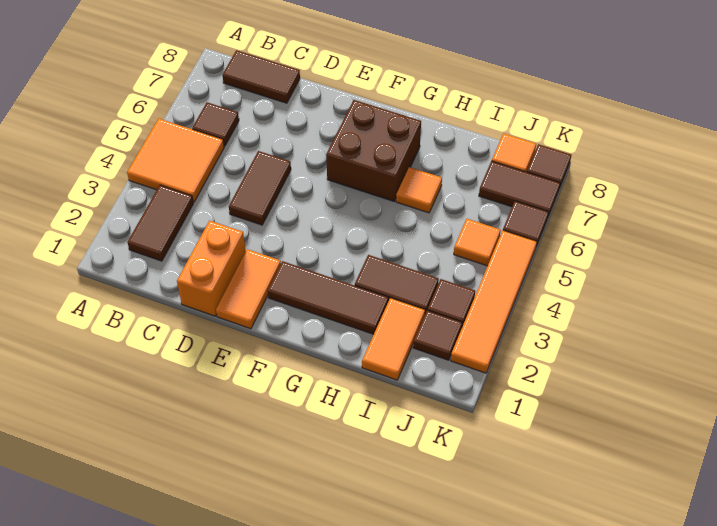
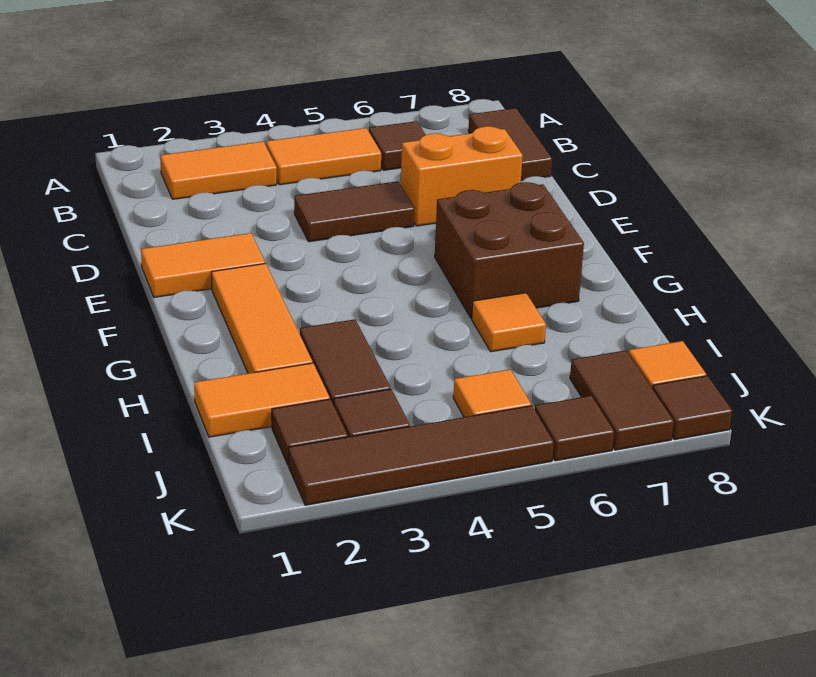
orange tile A4:B5 level 1 -> orange tile B4:B5 level 1
brown tile B2:B3 level 1 -> orange tile B2:B3 level 1
orange brick D1:D2 level 1 -> orange brick D6:D7 level 1
brown tile F2:H2 level 1 -> orange tile F2:H2 level 1
orange tile K2:K5 level 1 -> brown tile K2:K5 level 1

